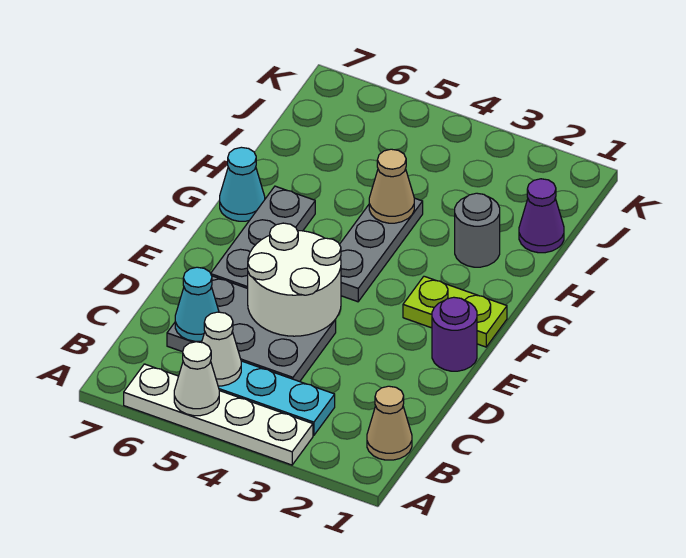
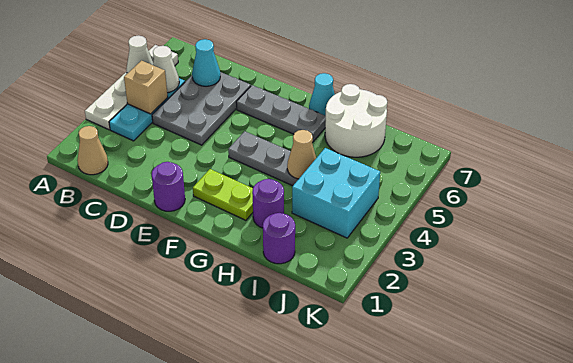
none -> tan brick B4 level 2
white round brick D4:E5 level 2 -> white round brick H6:I7 level 1
lime plate F1:F2 level 1 -> lime plate F2:G2 level 1
grey round brick H2 level 1 -> purple round brick H2 level 1
purple cone I1 level 1 -> purple round brick I1 level 1
none -> cyan brick I3:J4 level 1

